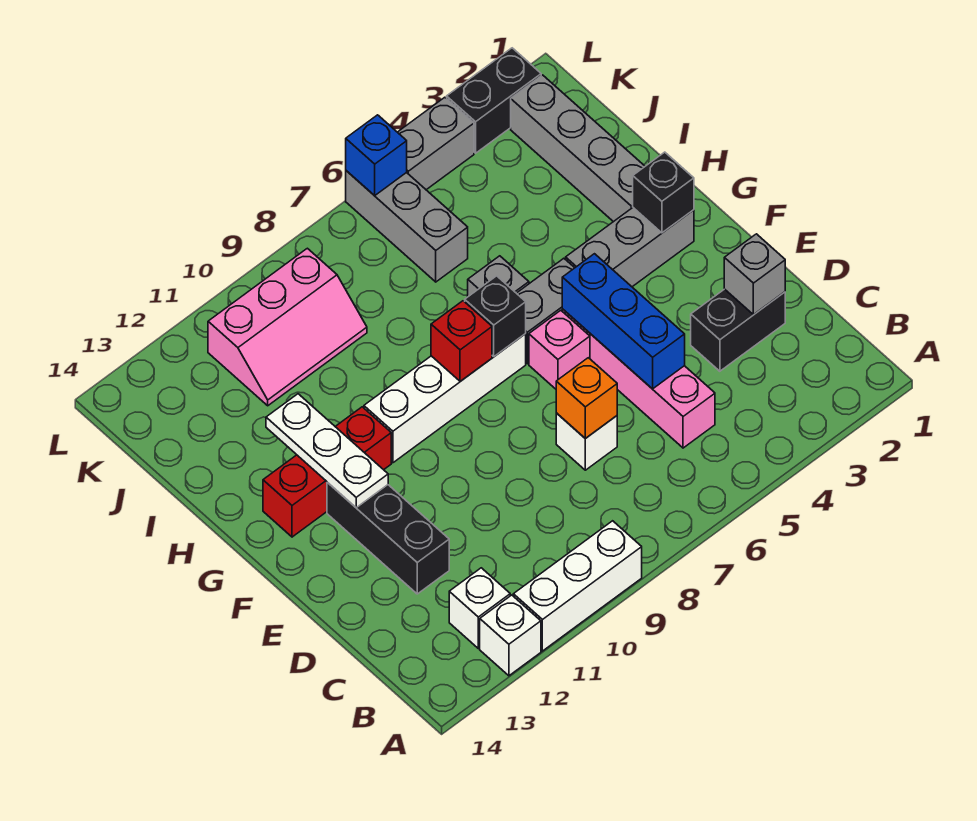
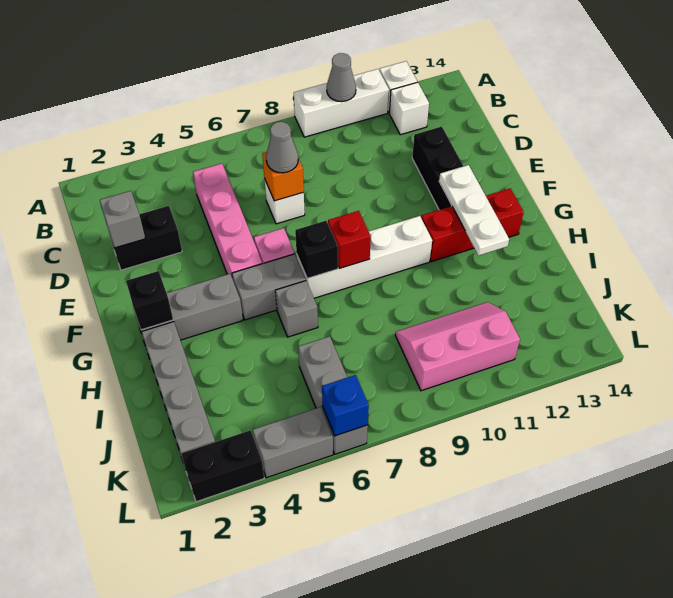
none -> grey cone A10 level 2
blue brick D5:F5 level 2 -> none
none -> grey cone D7 level 3

